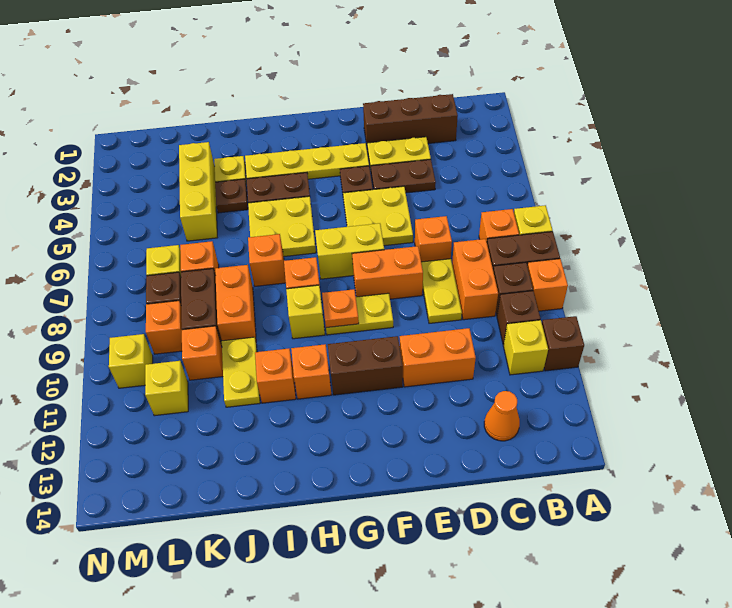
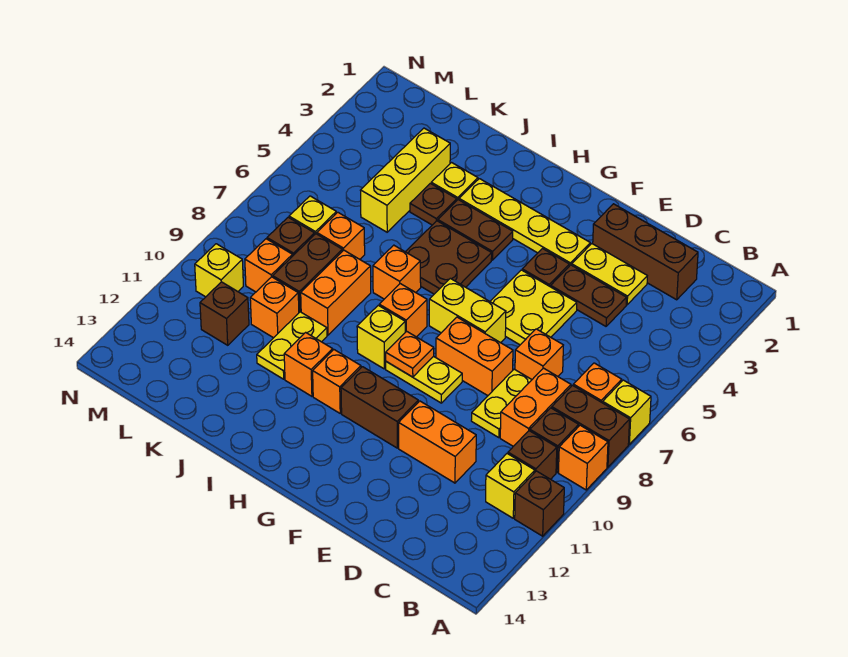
orange cone C13 level 1 -> none
yellow plate H5:I6 level 1 -> brown plate H5:I6 level 1
yellow brick L11 level 1 -> brown brick L11 level 1

